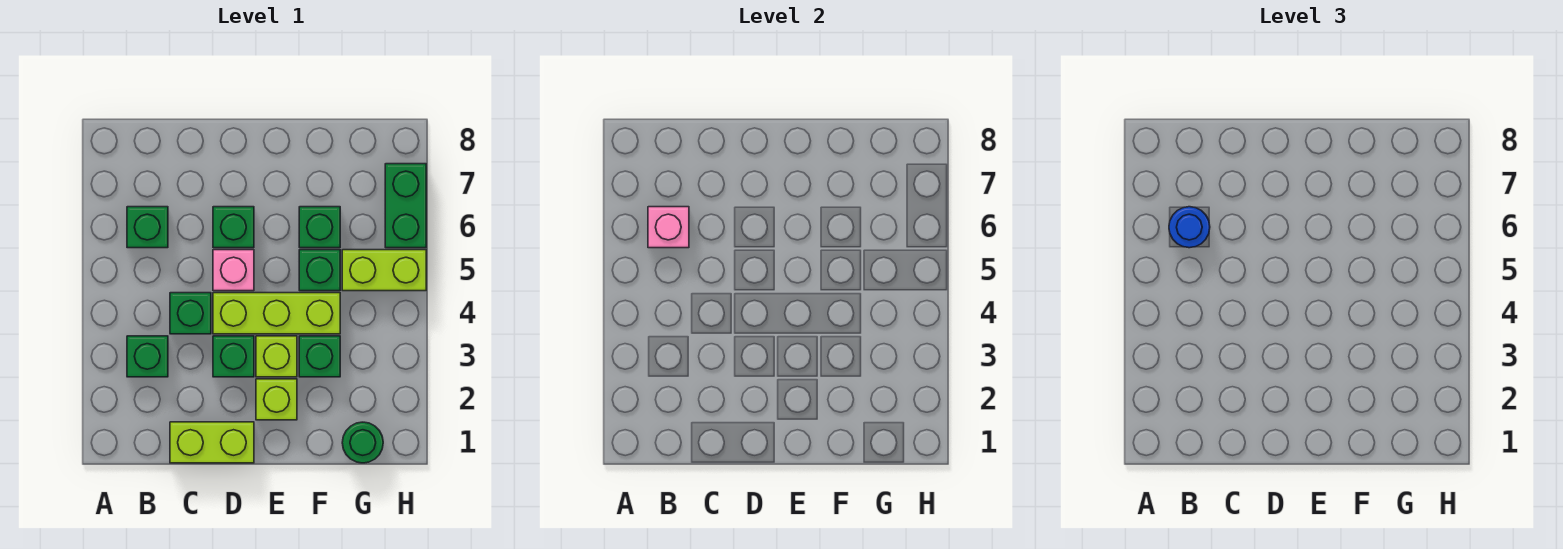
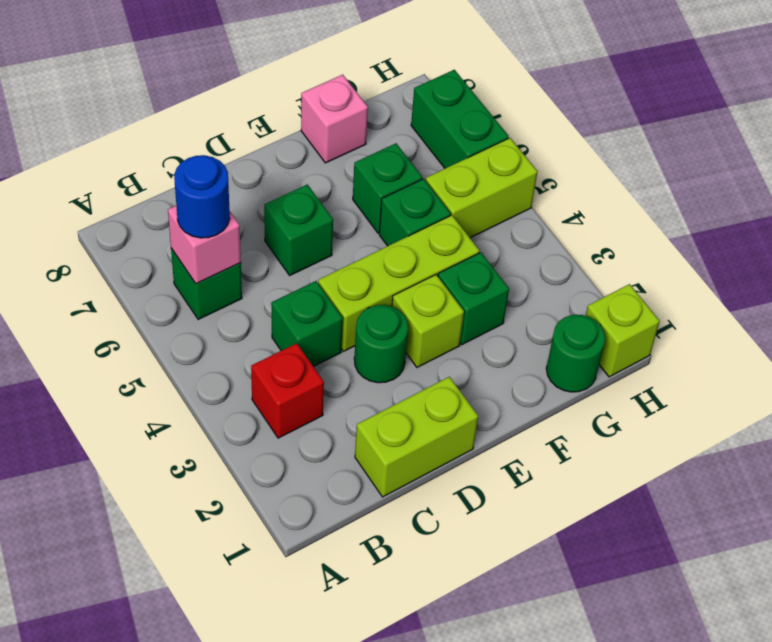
green brick B3 level 1 -> red brick B3 level 1
green brick D3 level 1 -> green round brick D3 level 1
pink brick D5 level 1 -> pink brick F8 level 1
lime brick E2 level 1 -> lime brick H1 level 1

